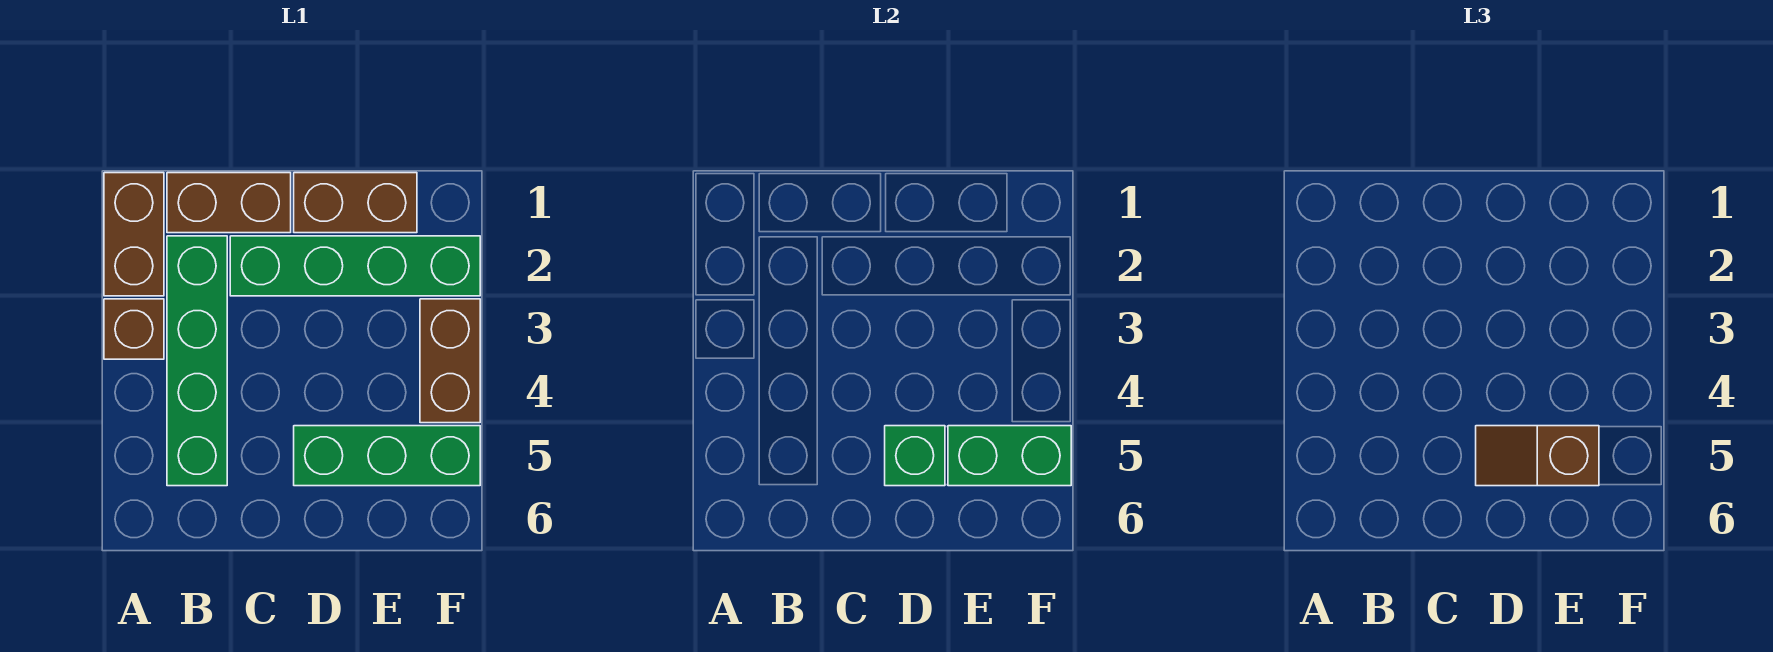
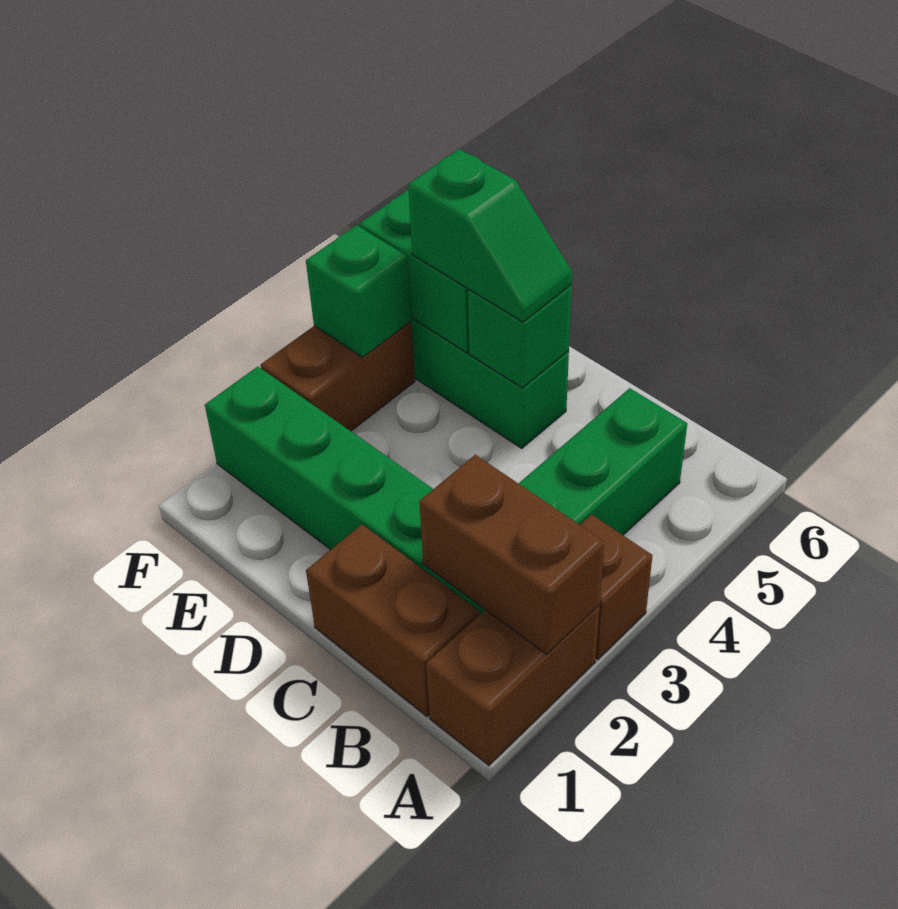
brown brick D1:E1 level 1 -> brown brick A2:B2 level 2
brown slope D5:E5 level 3 top E -> green slope D5:E5 level 3 top E
none -> green brick F4 level 2

